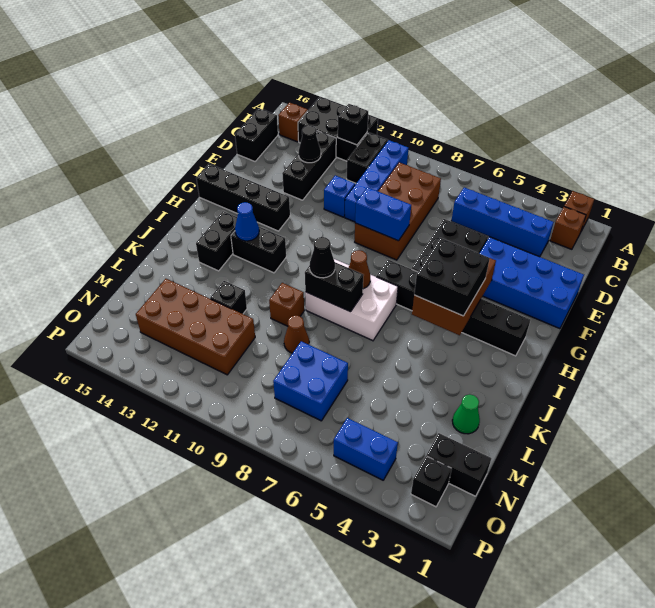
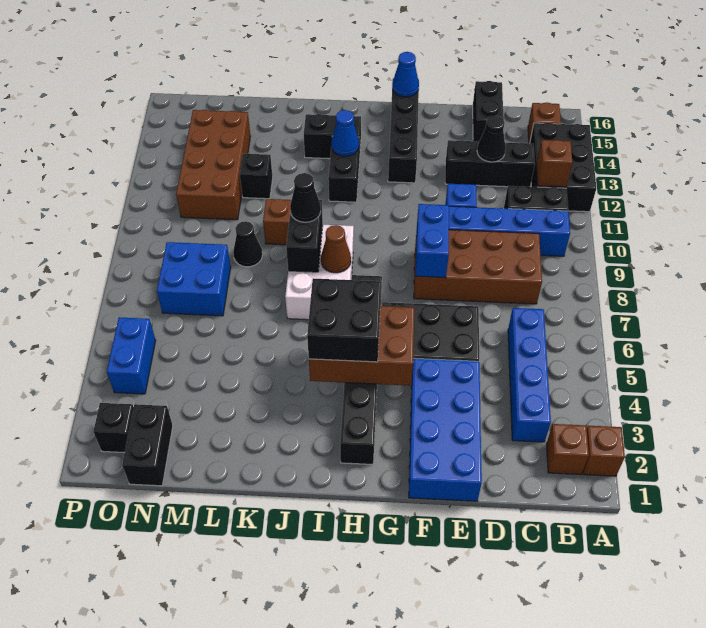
black brick B12 level 2 -> brown brick B12 level 2
black brick C16:D16 level 1 -> black brick D15:D16 level 1
none -> blue cone G16 level 2
green cone L2 level 1 -> none
brown cone L9 level 1 -> black cone L9 level 1

